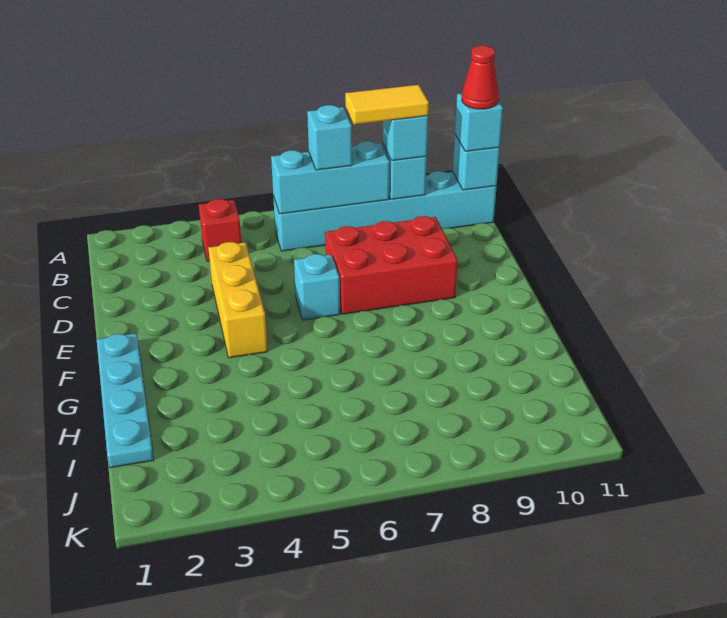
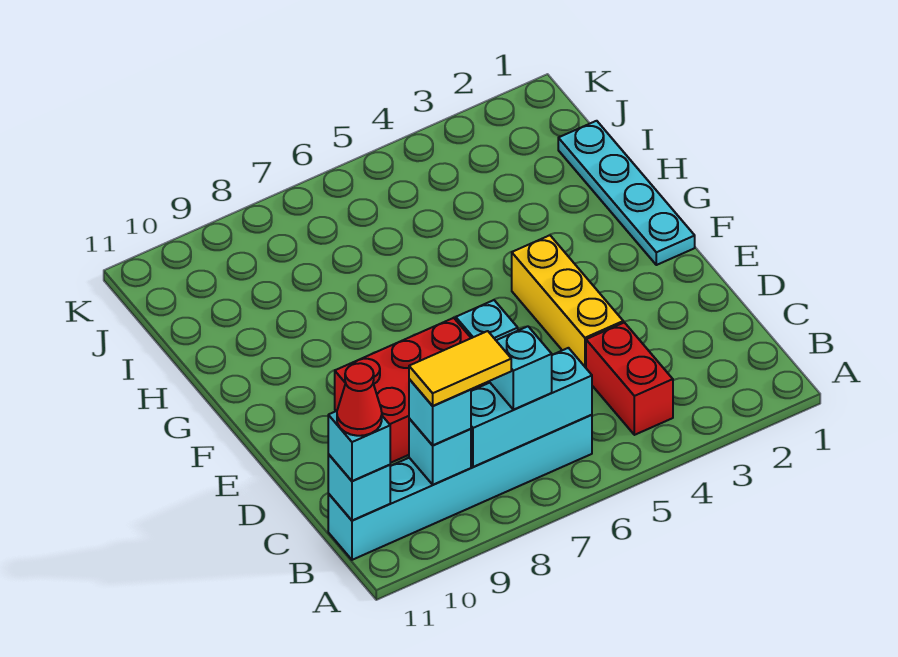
red brick B4 level 1 -> red brick B4:C4 level 1

